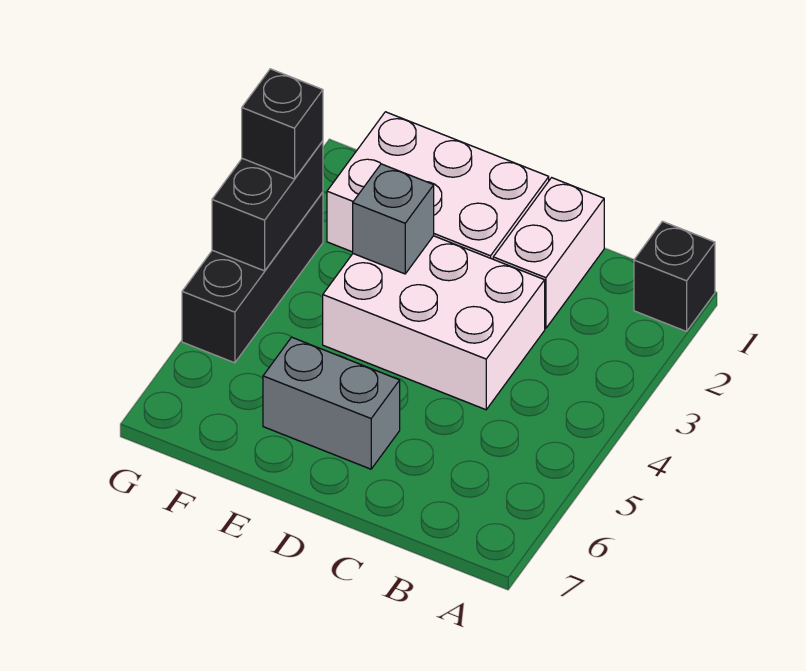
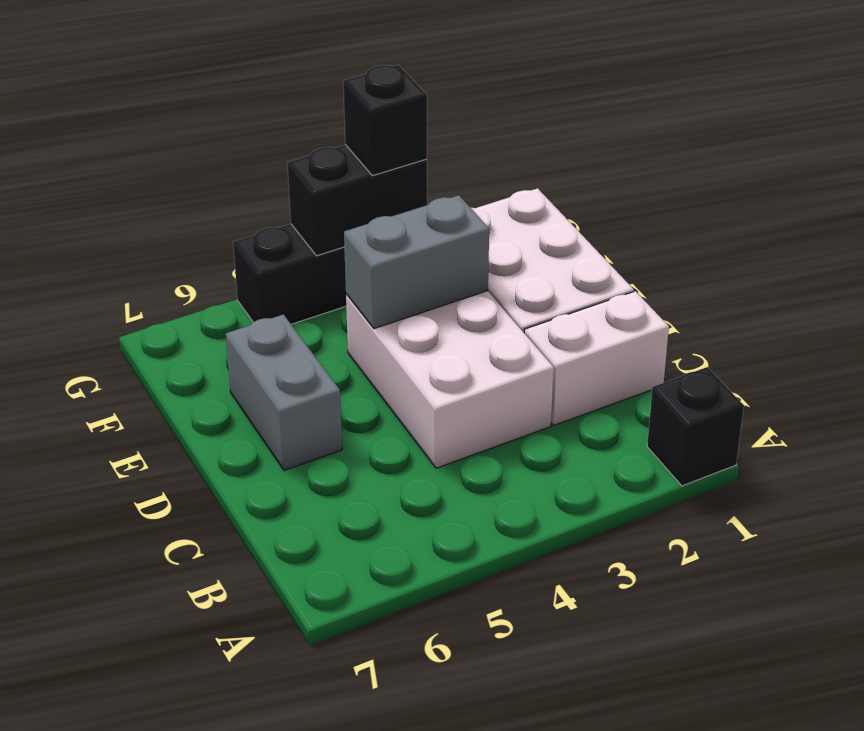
grey brick E3 level 2 -> grey brick E3:E4 level 2

